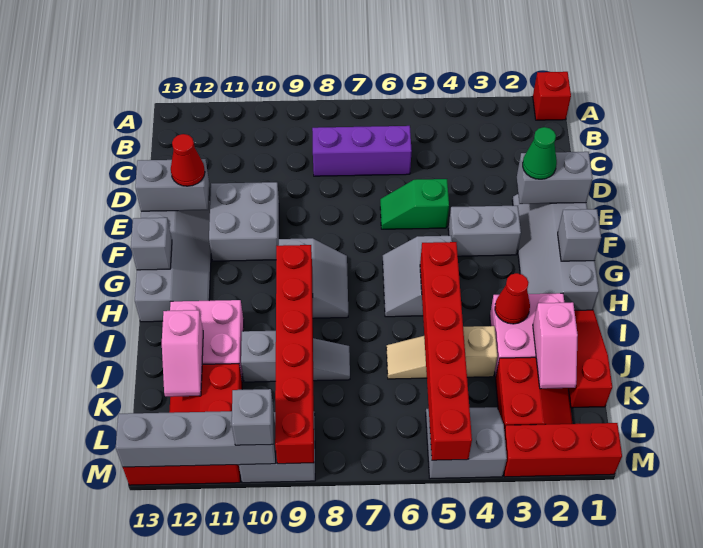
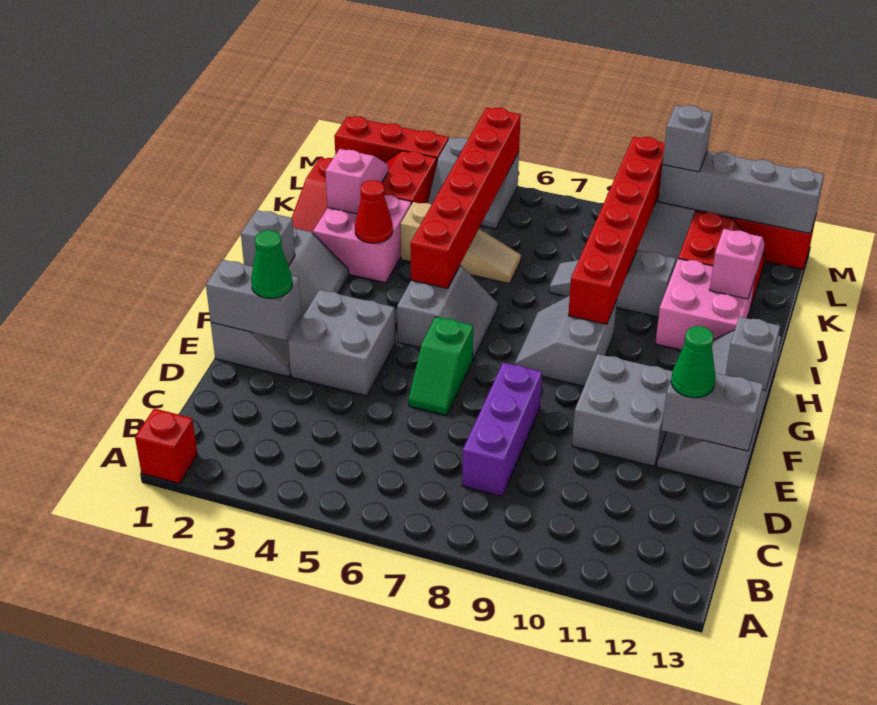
purple brick C6:C8 level 1 -> purple brick C8:E8 level 1
green slope E5:E6 level 1 top 5 -> green slope E6:F6 level 1 top F
red cone E12 level 3 -> green cone E12 level 3
grey brick F3:F4 level 1 -> grey brick E3:F4 level 1

